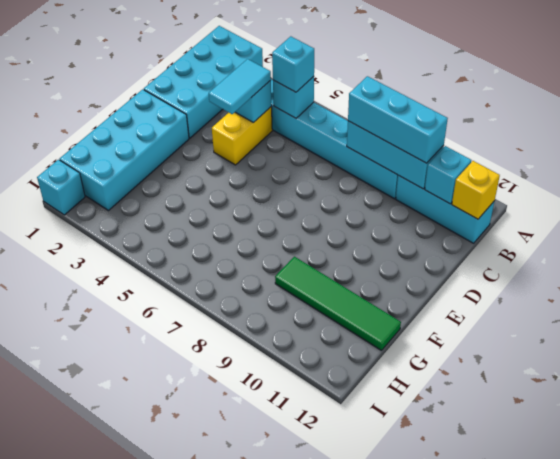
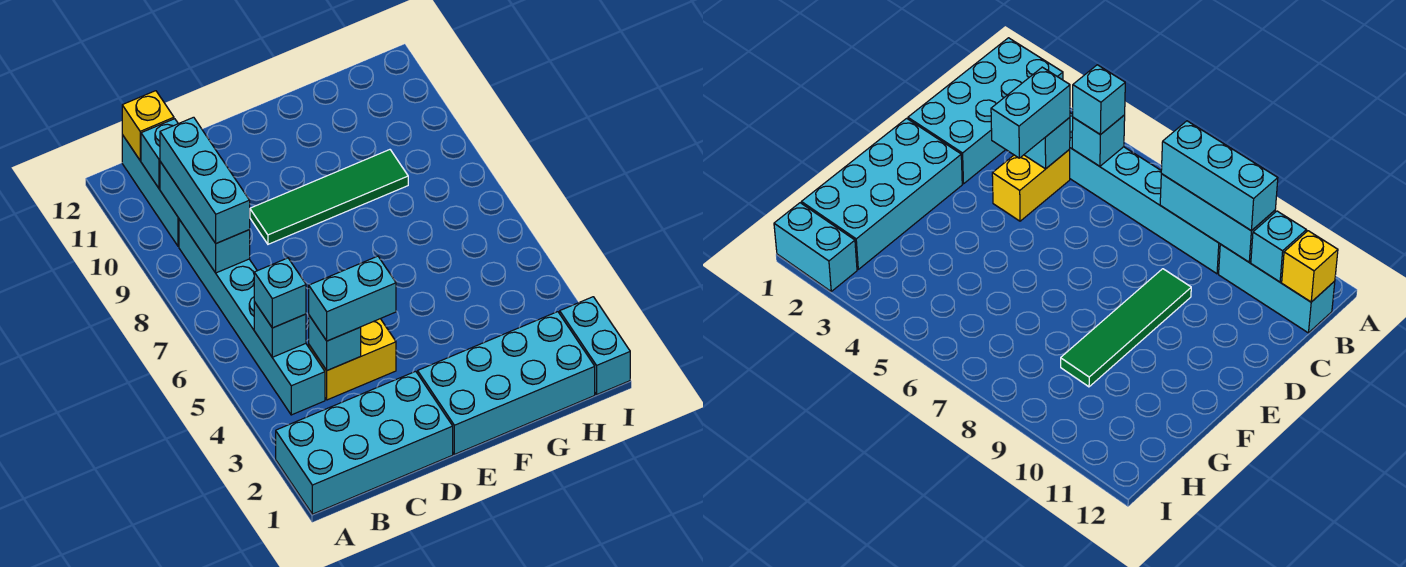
cyan tile C4:D4 level 3 -> cyan brick C4:D4 level 3
green tile G9:G12 level 1 -> green tile D9:G9 level 1
cyan brick I1 level 1 -> cyan brick I1:I2 level 1

